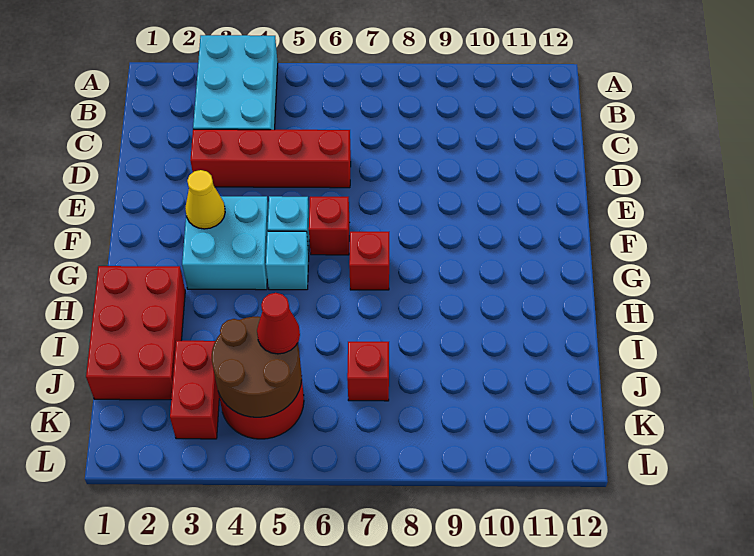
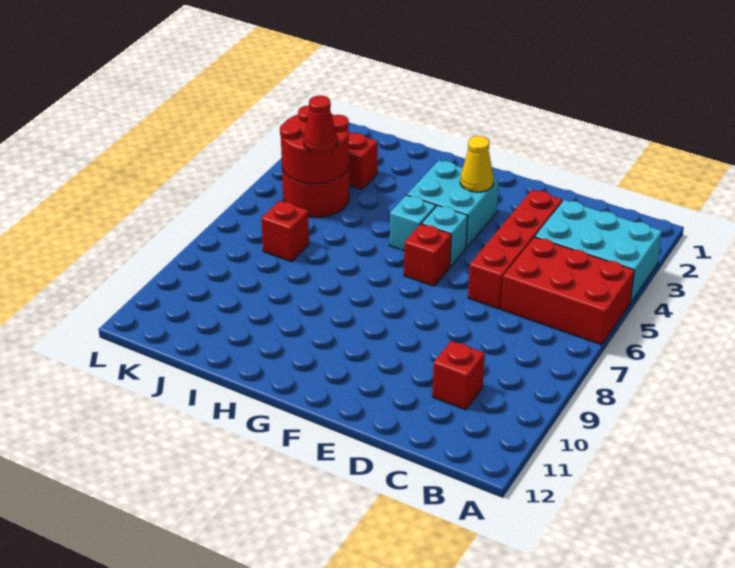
red brick G7 level 1 -> red brick C10 level 1
red brick H1:J2 level 1 -> red brick A5:C6 level 1
brown round brick J4:K5 level 2 -> red round brick J4:K5 level 2

